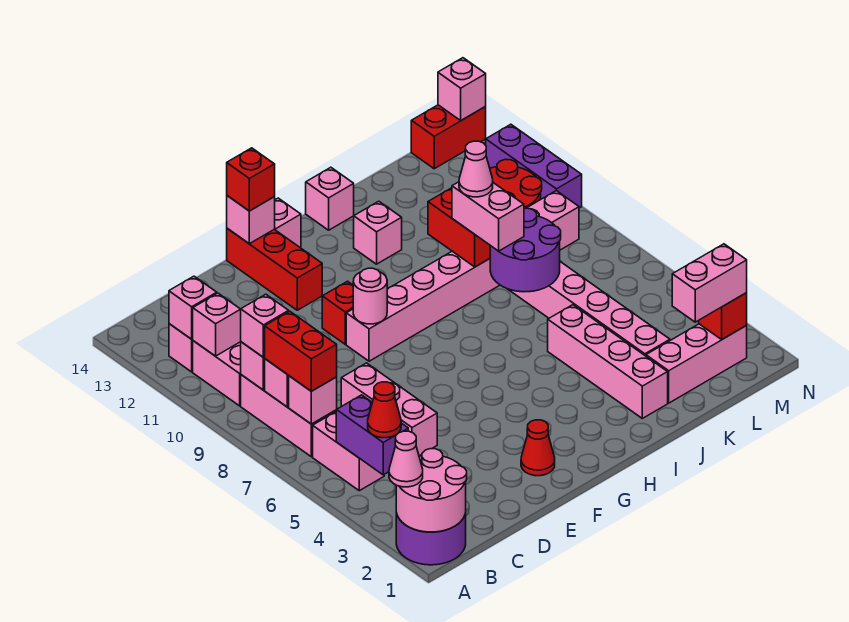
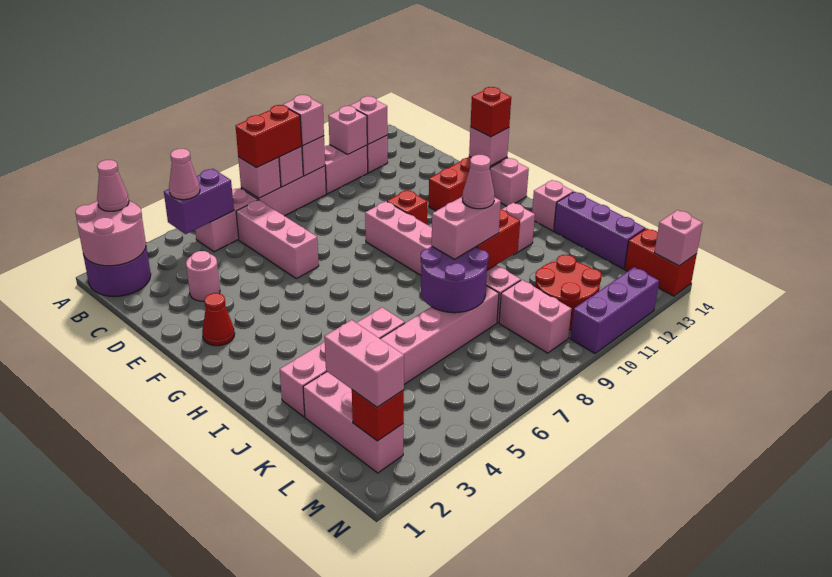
red cone B4 level 3 -> pink cone B4 level 3
pink brick D5:D7 level 1 -> pink brick C6:E6 level 1
pink round brick F9 level 2 -> pink round brick D3 level 1
none -> purple brick J14:L14 level 1

